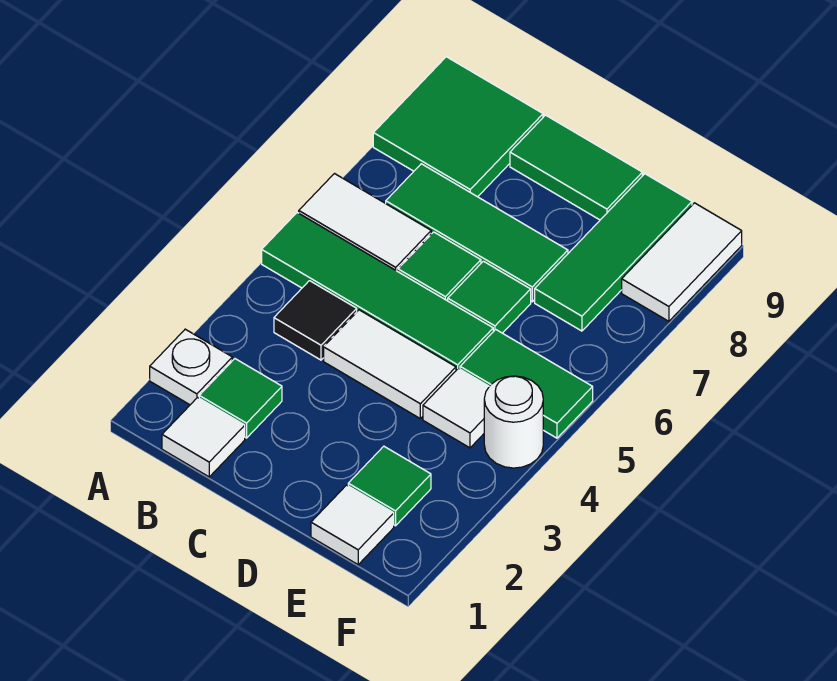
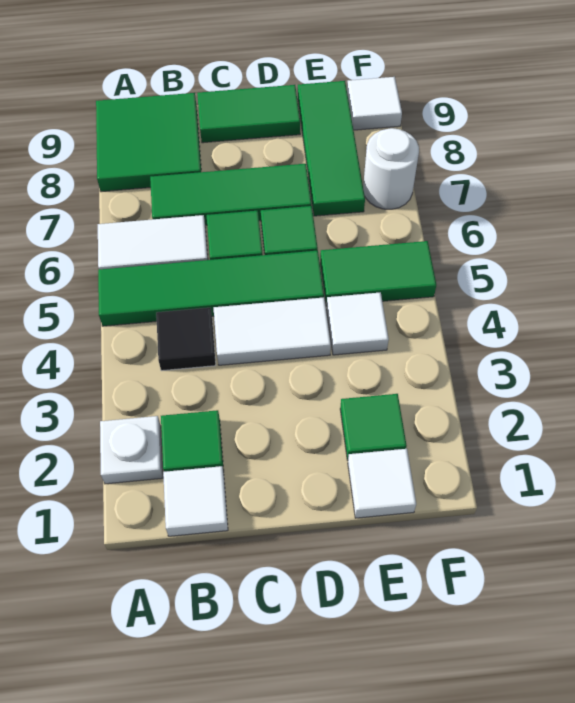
white round brick F4 level 1 -> white round brick F7 level 1
white tile F8:F9 level 1 -> white tile F9 level 1

